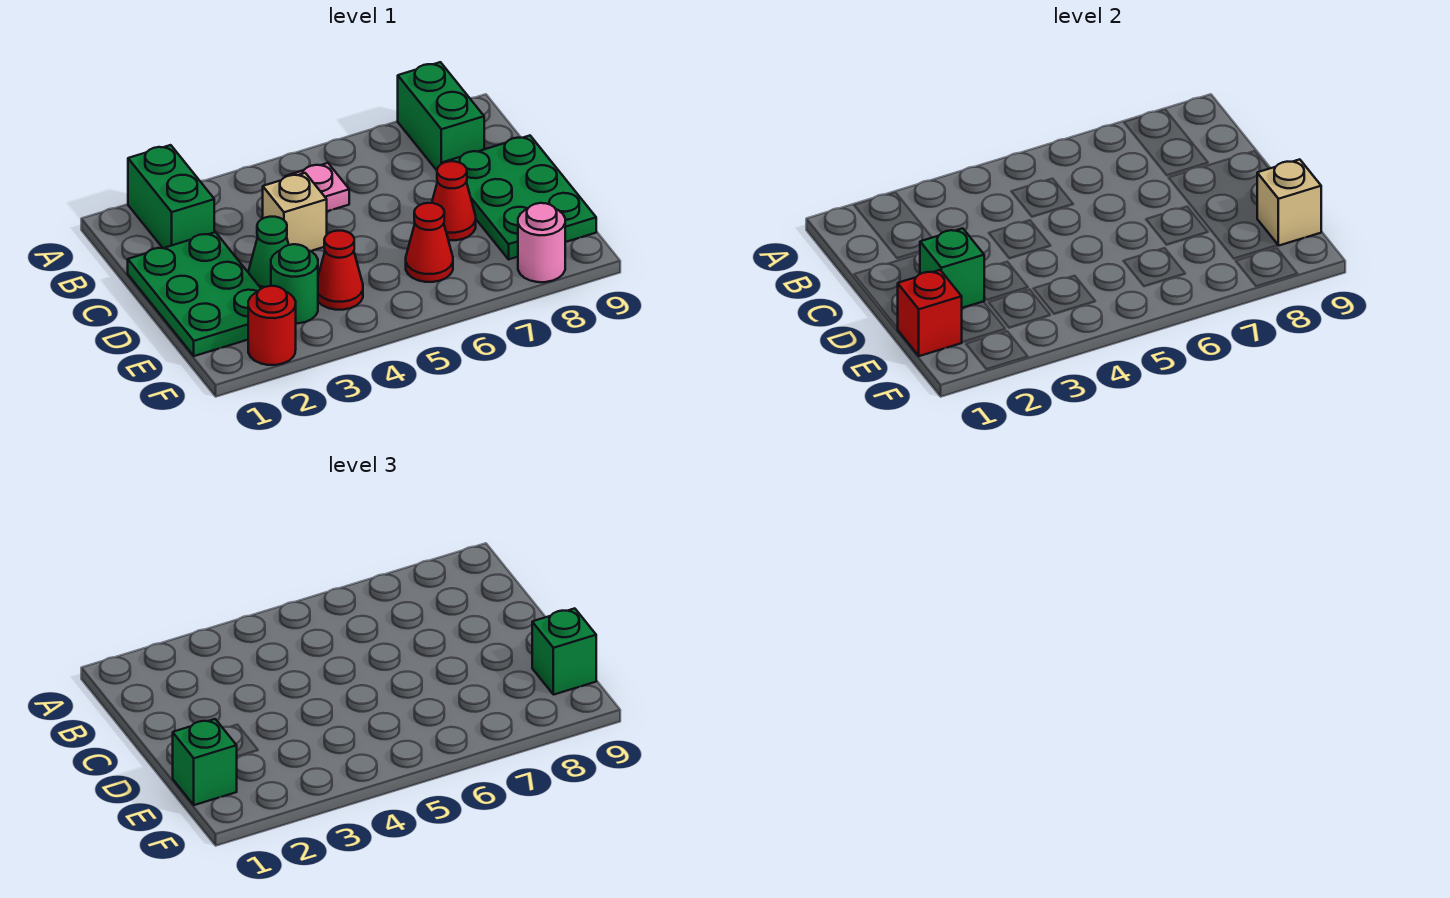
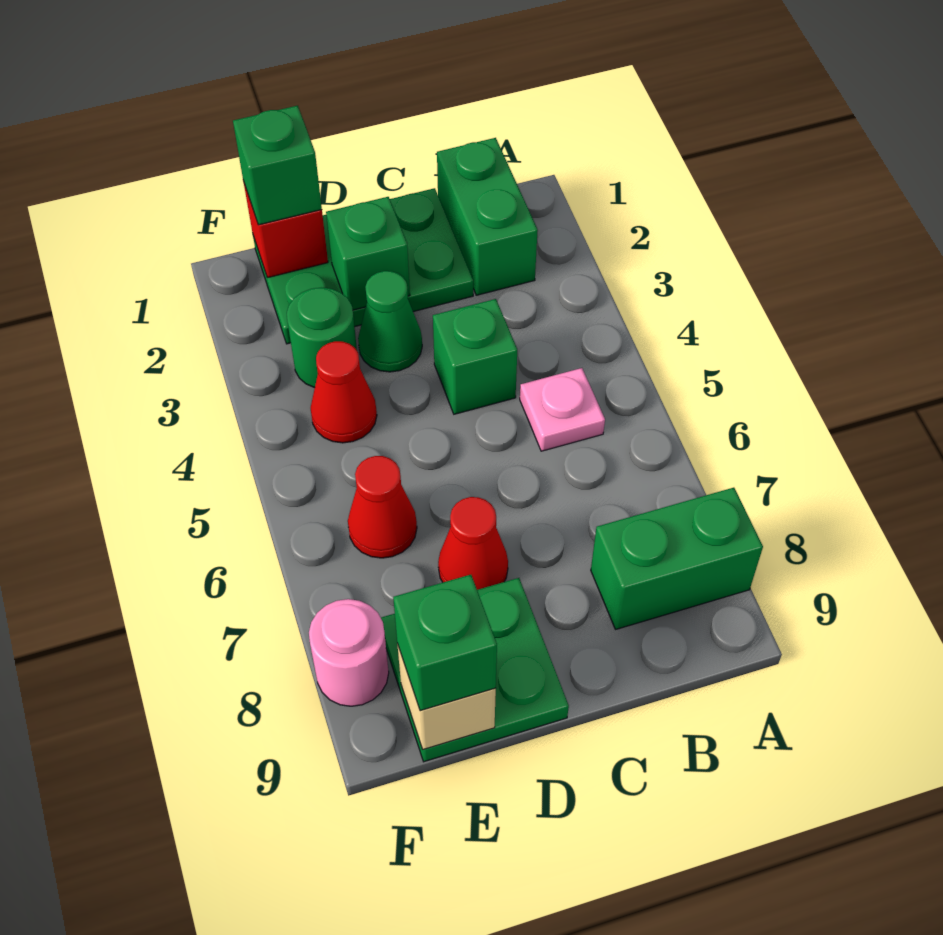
green brick A2:B2 level 1 -> green brick B1:B2 level 1
tan brick C4 level 1 -> green brick C4 level 1
green plate C8:E9 level 1 -> green plate D8:E9 level 1
red round brick F2 level 1 -> none

